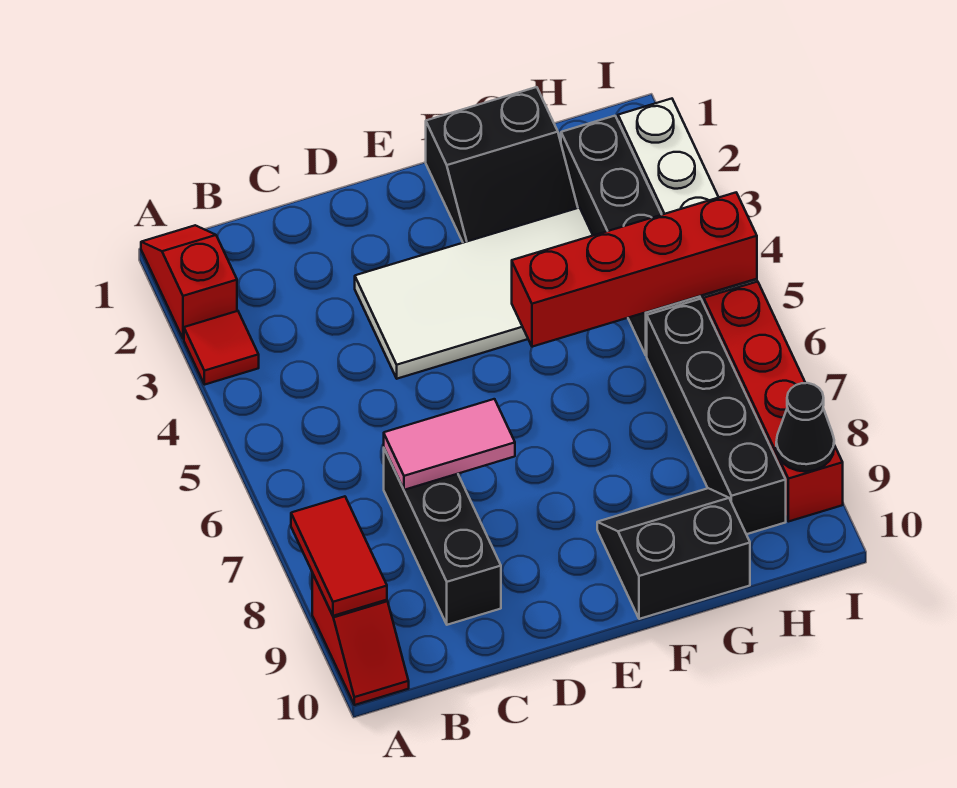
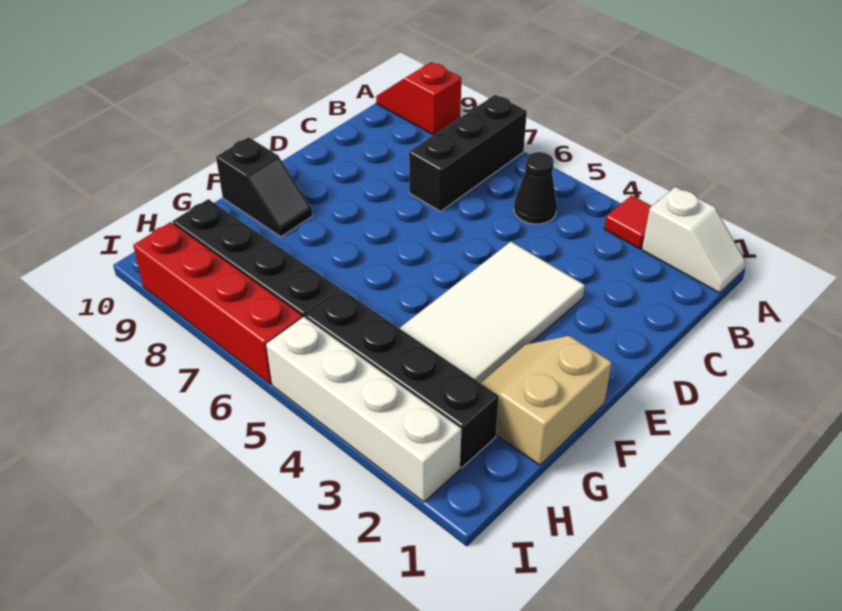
red slope A1:A2 level 1 top 2 -> white slope A1:A2 level 1 top 2
red tile A8:A9 level 2 -> none
black brick C7:C9 level 1 -> black brick A7:C7 level 1
pink tile C7:D7 level 2 -> none
black slope F1:G2 level 1 top 1 -> tan slope F1:G2 level 1 top 1
red brick F5:I5 level 2 -> none
black slope F9:G10 level 1 top 10 -> black slope F9:F10 level 1 top 10
black cone I9 level 2 -> black cone B5 level 1

